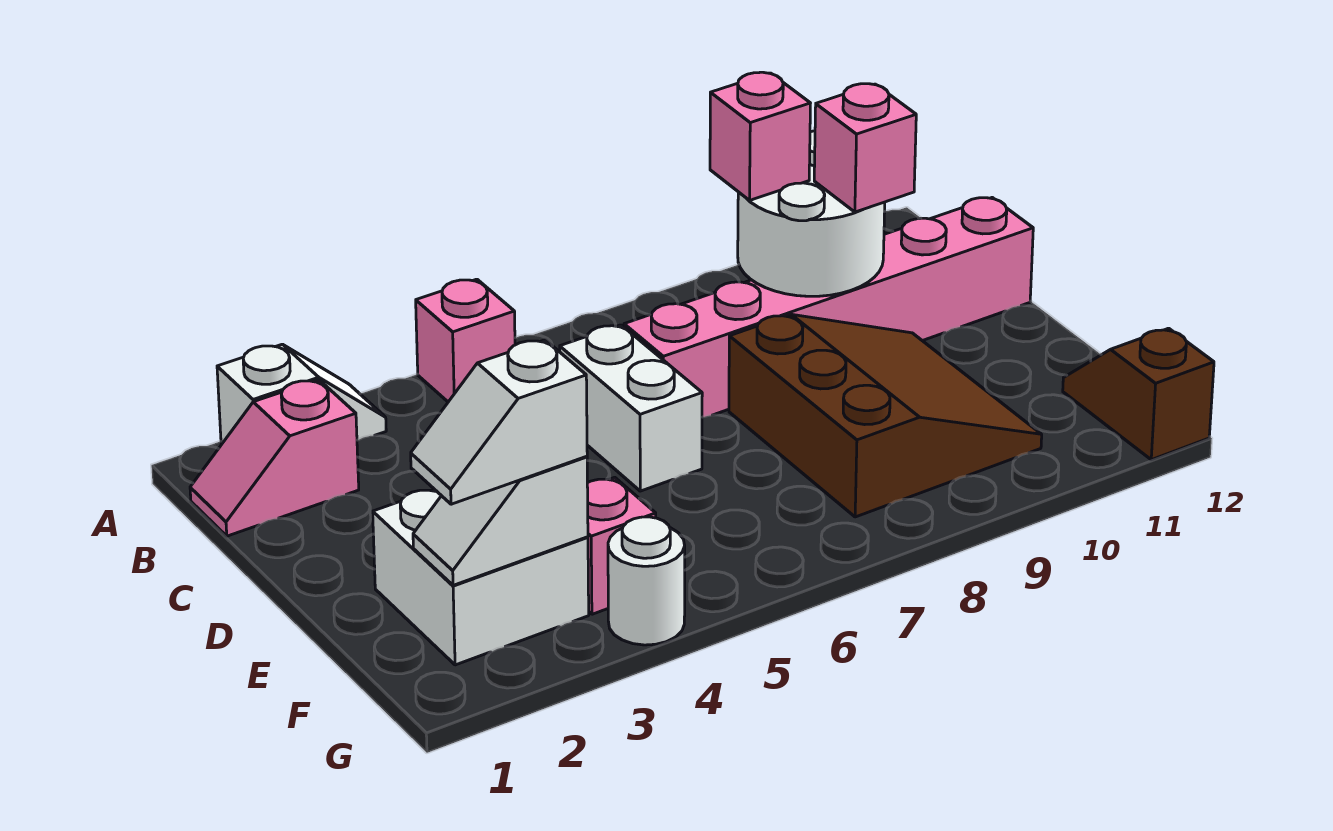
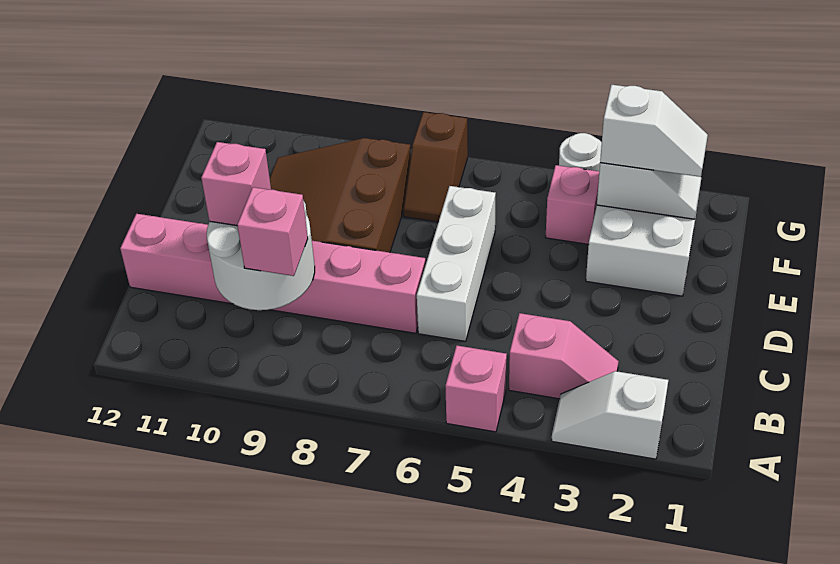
pink slope B1:B2 level 1 top 2 -> pink slope B3:B4 level 1 top 4
white brick C6:D6 level 1 -> white brick C6:E6 level 1
brown slope F12:G12 level 1 top G -> brown slope F7:G7 level 1 top G

